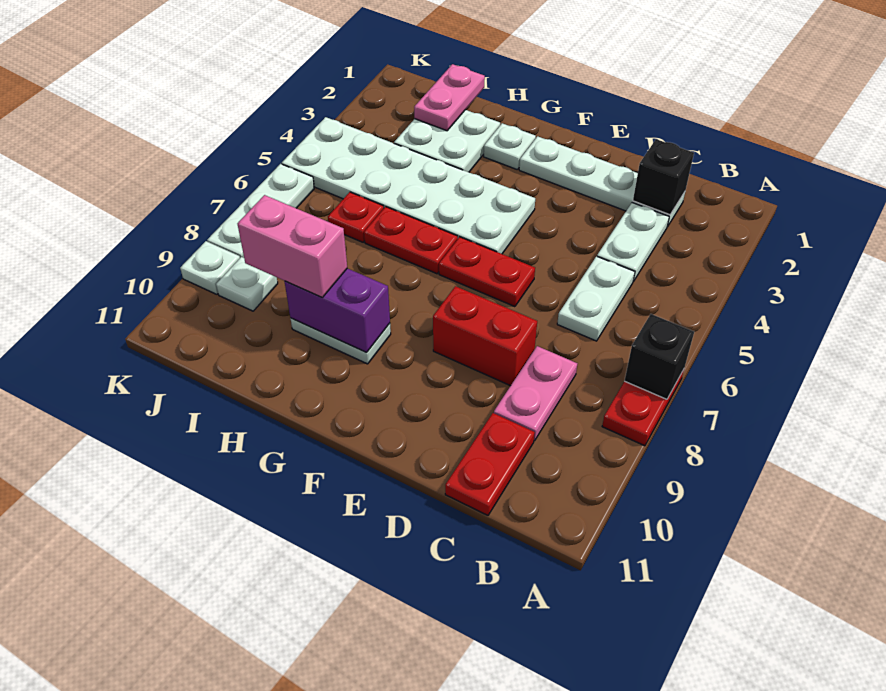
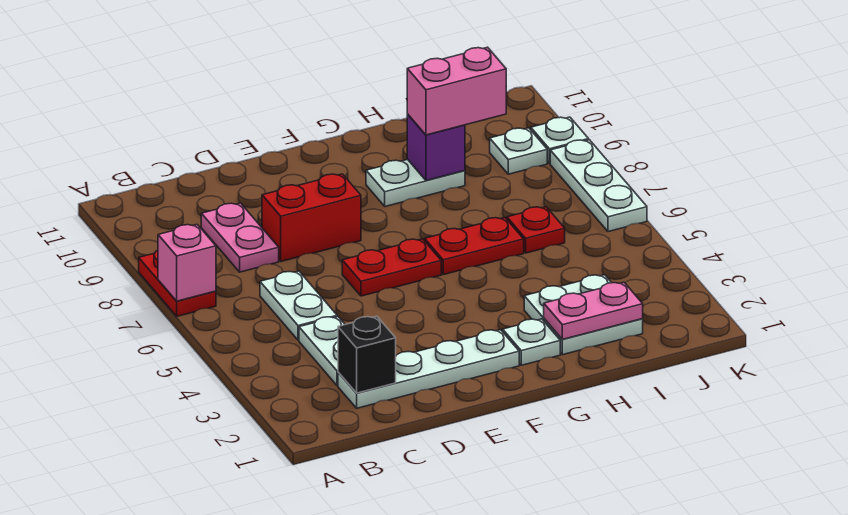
black brick A7 level 2 -> pink brick A7 level 2
red plate C10:C11 level 1 -> none
white plate F4:K5 level 1 -> none
purple brick G9:H9 level 2 -> purple brick H9 level 2
pink plate I1:I2 level 2 -> pink plate H2:I2 level 2

